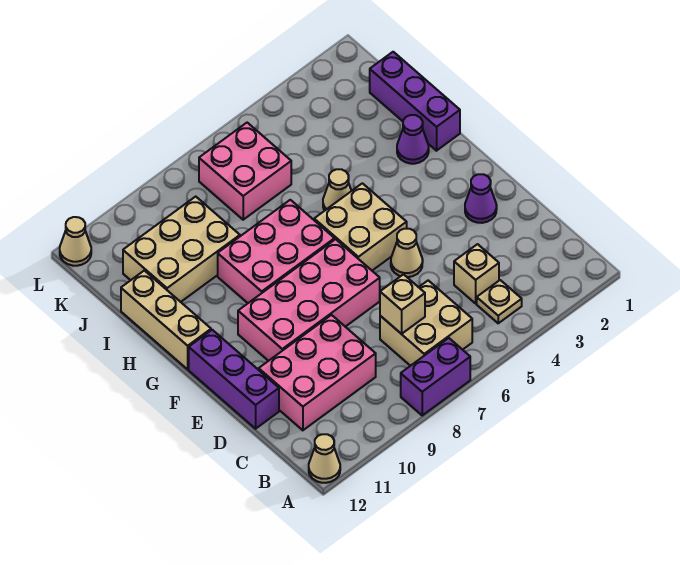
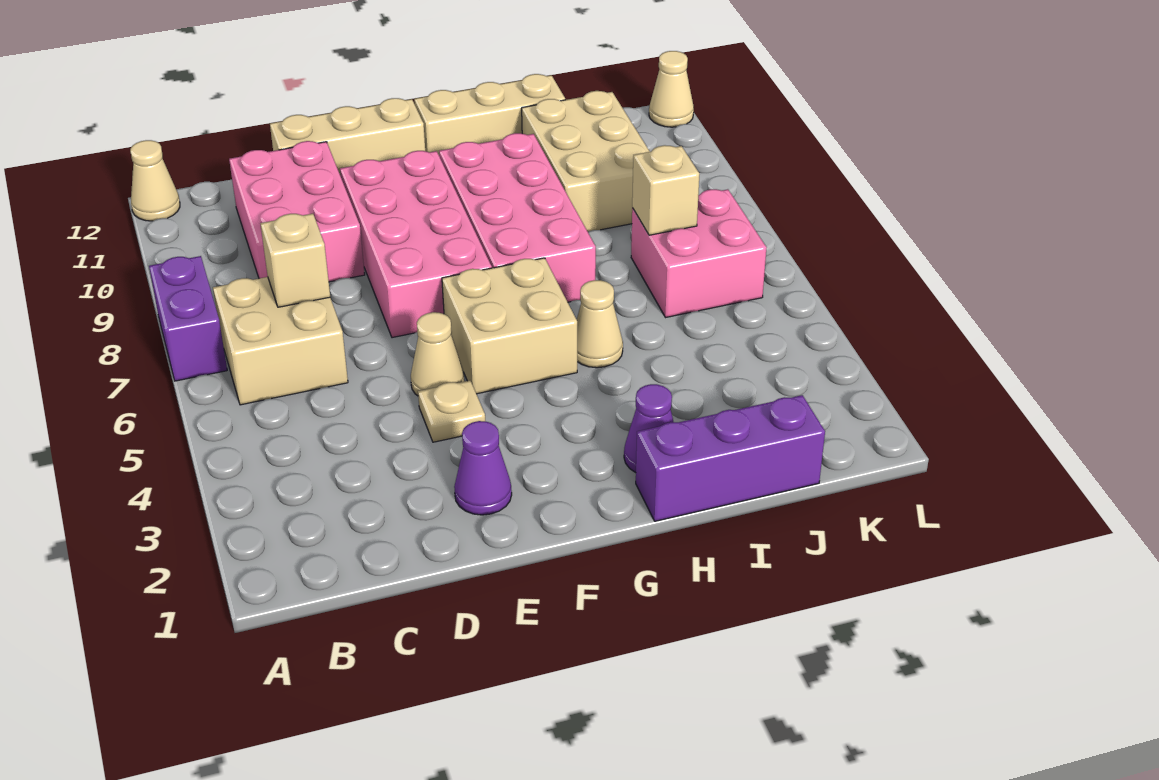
tan plate B4 level 1 -> tan plate E4 level 1
tan brick C4 level 1 -> tan brick J7 level 2
purple brick D12:F12 level 1 -> tan brick D12:F12 level 1
pink brick G7:H9 level 1 -> pink brick G7:H10 level 1

